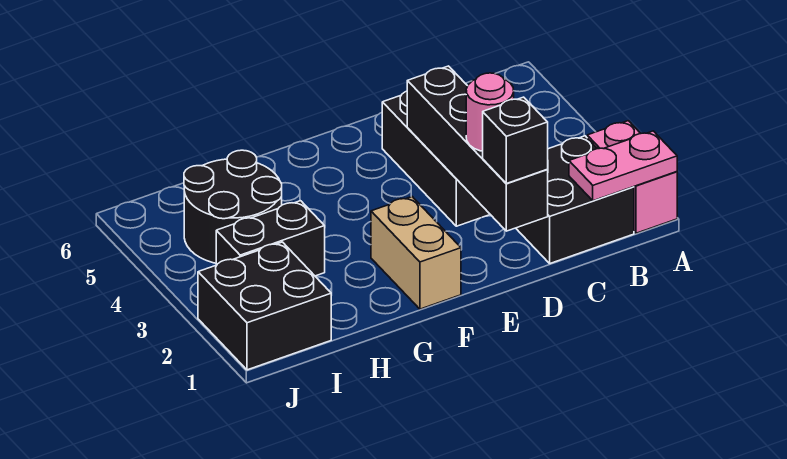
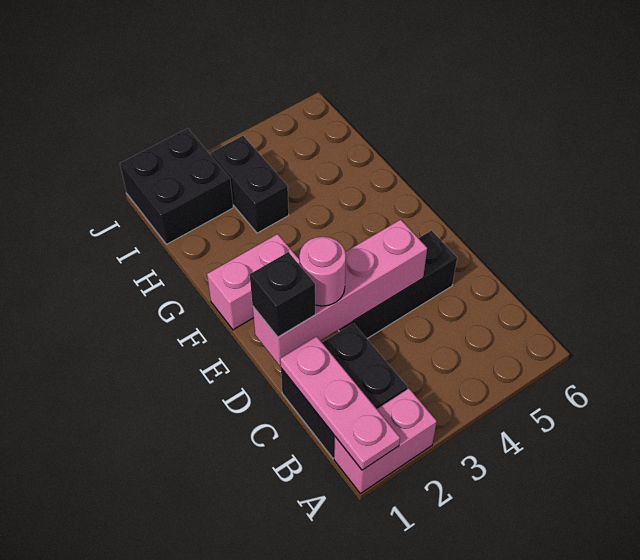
pink plate A1:B1 level 2 -> pink plate A1:C1 level 2
black brick D1:D4 level 2 -> pink brick D1:D4 level 2
tan brick F1:F2 level 1 -> pink brick F1:F2 level 1
black round brick H4:I5 level 1 -> none

